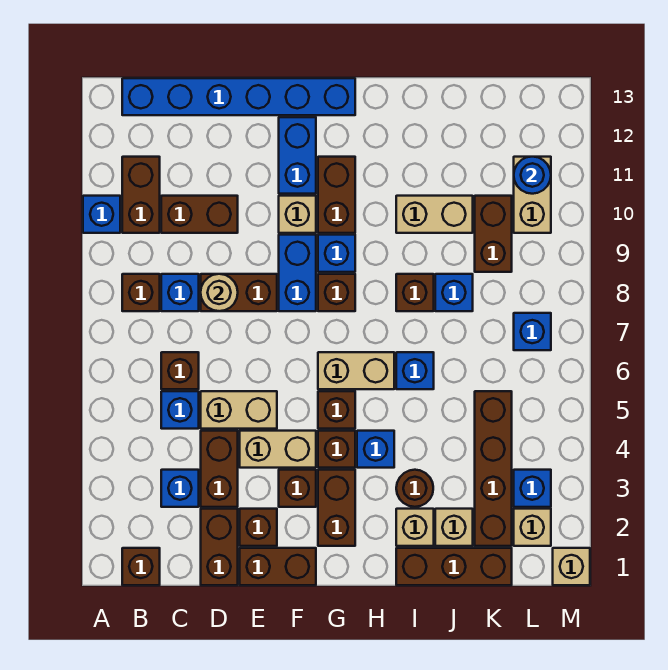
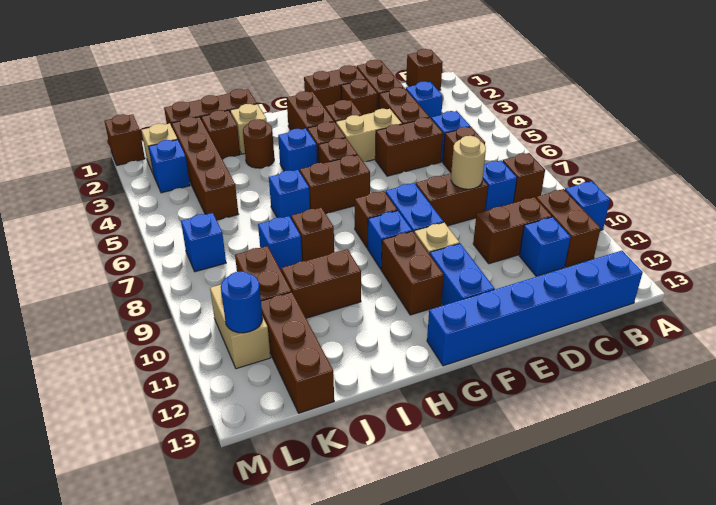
none -> blue brick C11 level 1
tan brick D5:E5 level 1 -> brown brick D5:E5 level 1
tan brick G6:H6 level 1 -> brown brick G6:H6 level 1
tan brick I10:J10 level 1 -> brown brick I10:J10 level 1
tan brick J2 level 1 -> brown brick J2 level 1
none -> brown brick K11:K13 level 1
tan brick M1 level 1 -> brown brick M1 level 1

